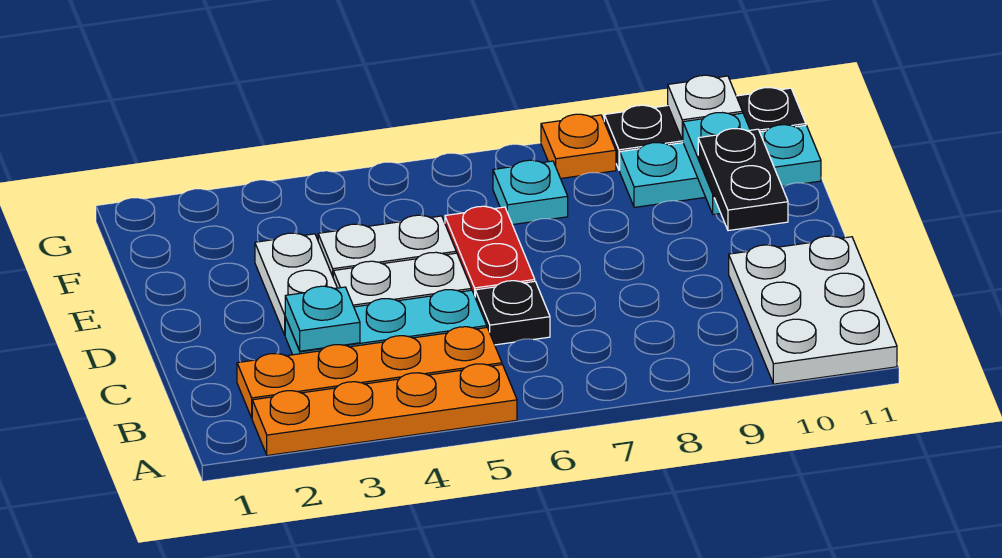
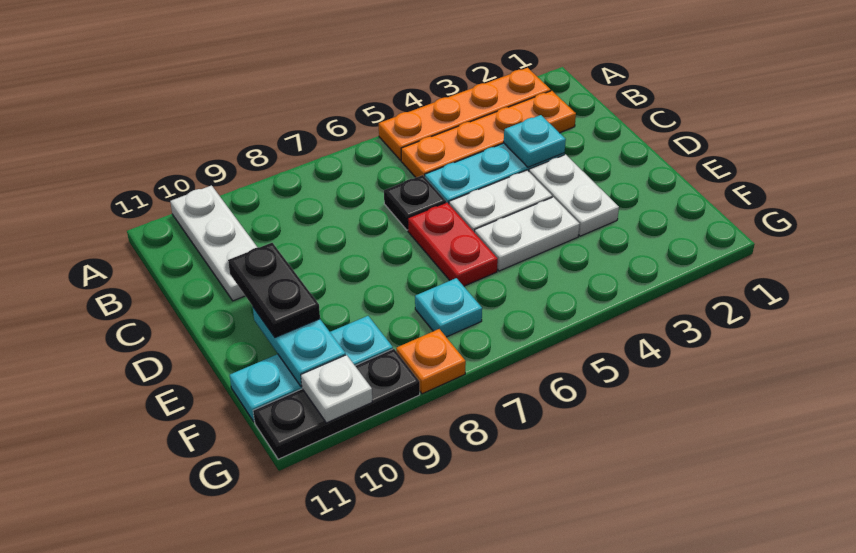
white plate A10:C11 level 1 -> white plate A10:C10 level 1

